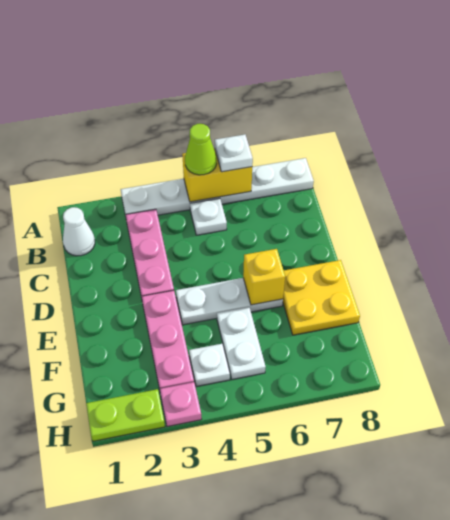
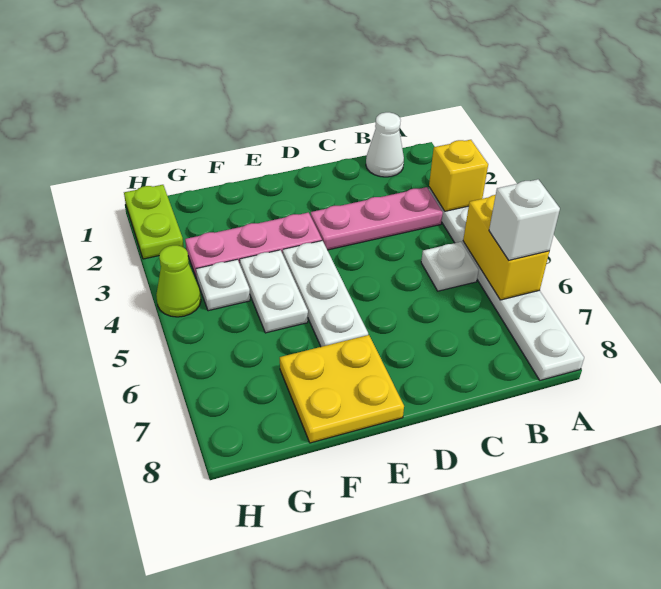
lime cone A5 level 3 -> lime cone H4 level 1
white plate A6 level 3 -> white brick A6 level 3
yellow brick E6 level 2 -> yellow brick A3 level 2
white plate F5:G5 level 1 -> white plate F4:F5 level 1
pink plate H3 level 1 -> none

